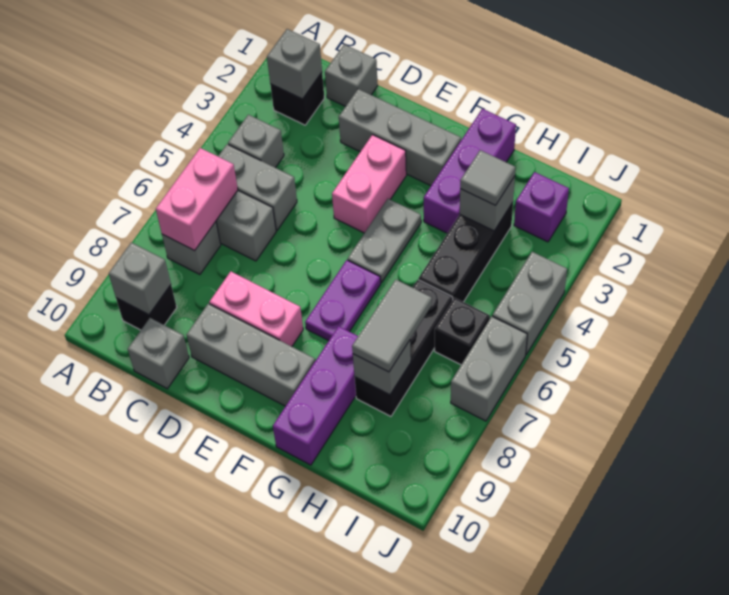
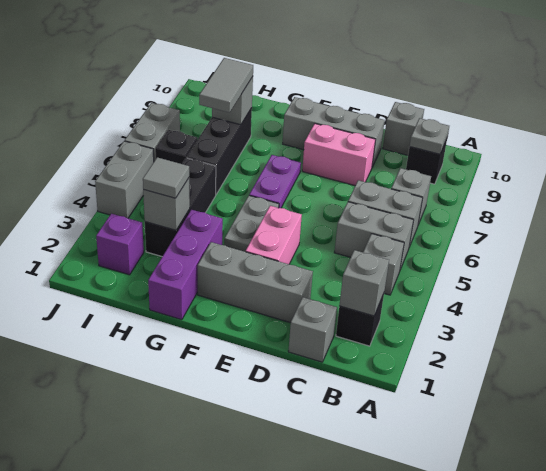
pink brick B6:B7 level 2 -> none
grey brick B9 level 2 -> grey plate B9 level 2
purple brick G8:G10 level 1 -> none

